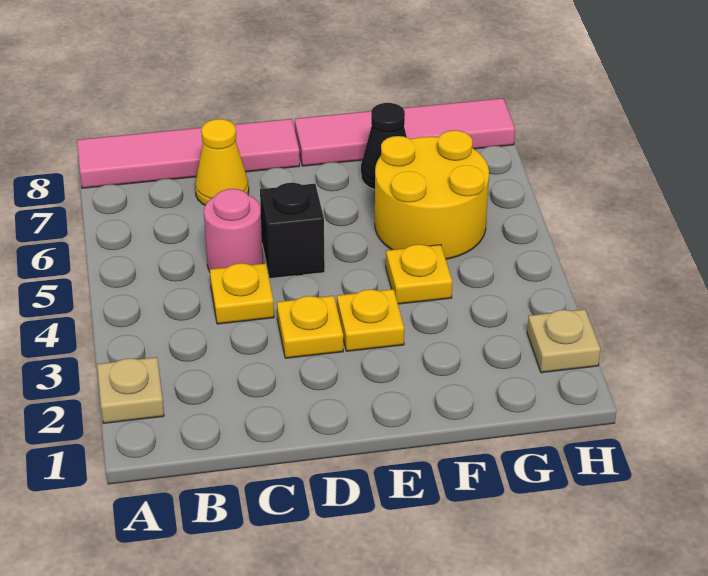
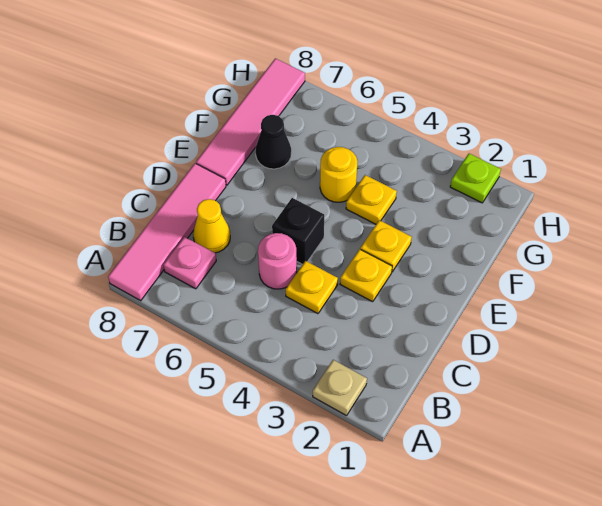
none -> pink plate B7 level 1
yellow round brick F5:G6 level 1 -> yellow round brick F5 level 1
tan plate H2 level 1 -> lime plate H2 level 1

